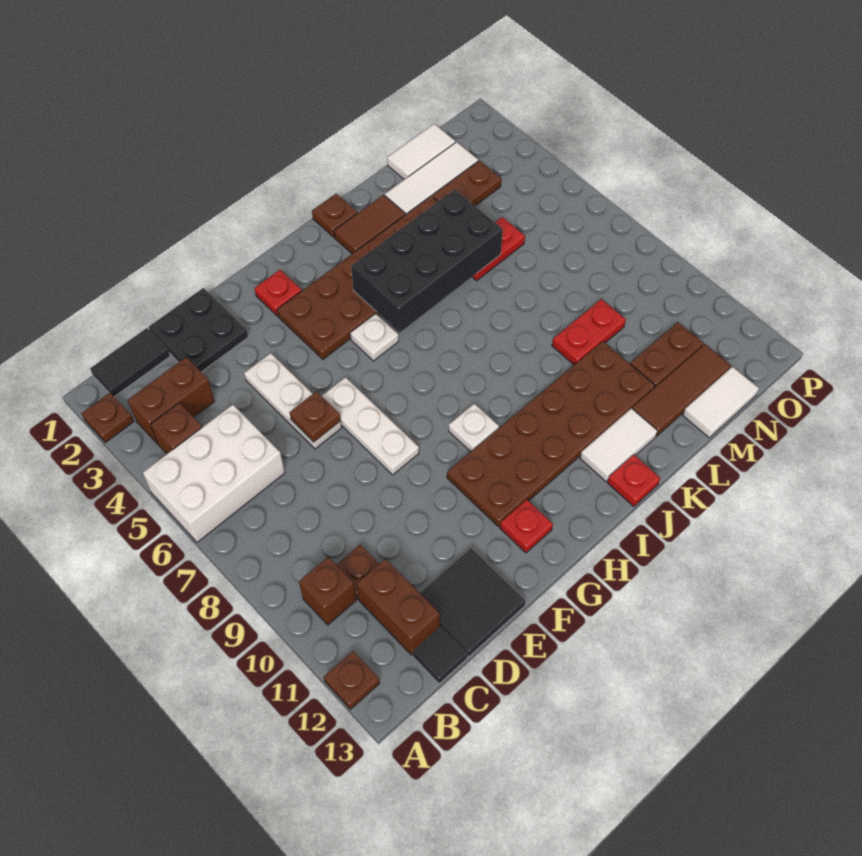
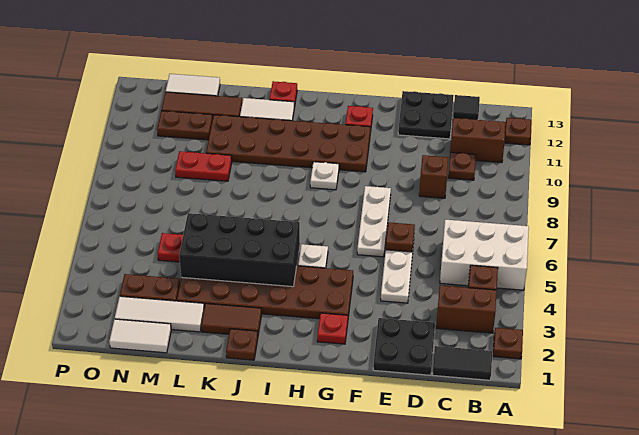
brown brick B10 level 1 -> brown brick D9 level 1
brown brick C11:C12 level 1 -> brown brick B11:C11 level 1
black tile D12:E13 level 1 -> black plate D12:E13 level 1

